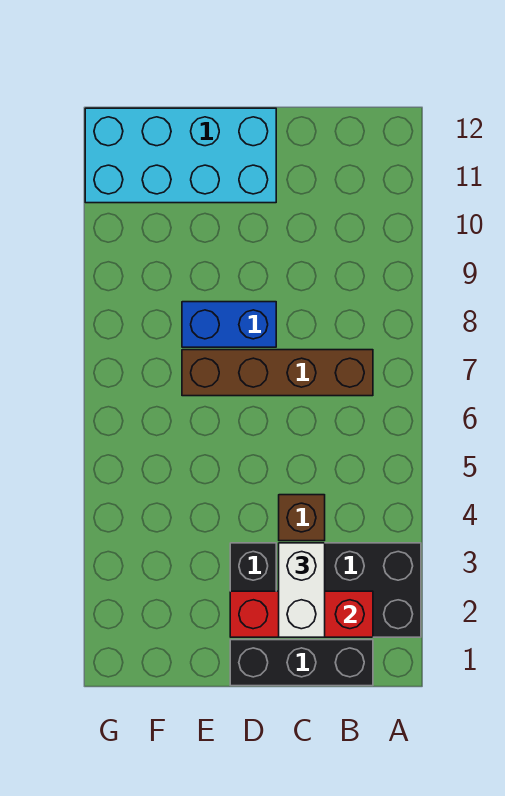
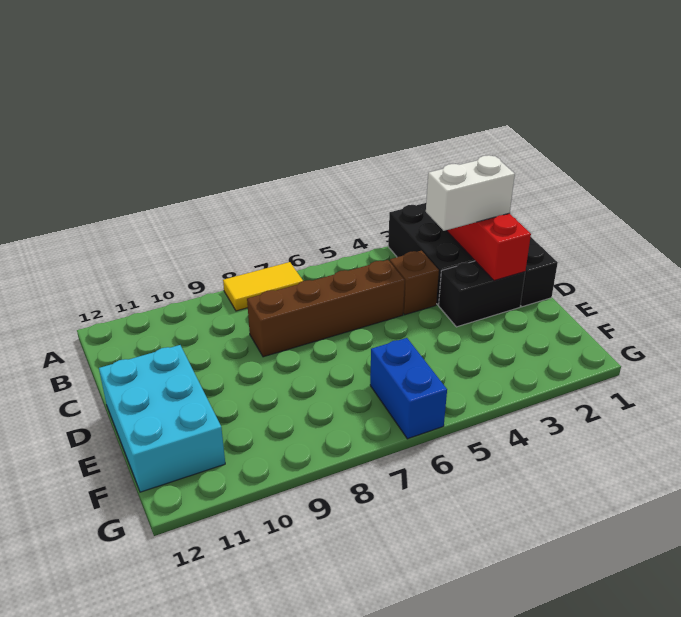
none -> yellow tile A7:A8 level 1
brown brick B7:E7 level 1 -> brown brick C5:C8 level 1
blue brick D8:E8 level 1 -> blue brick F6:G6 level 1
cyan brick D11:G12 level 1 -> cyan brick D11:F12 level 1

